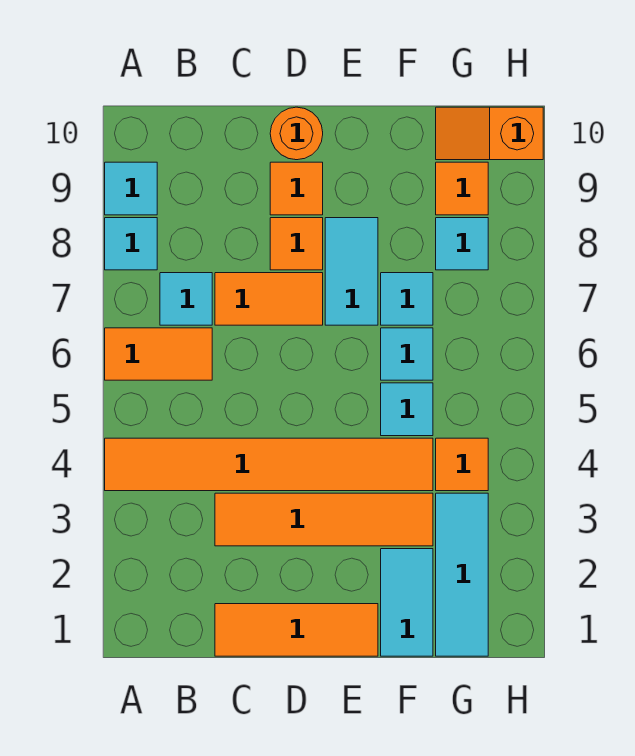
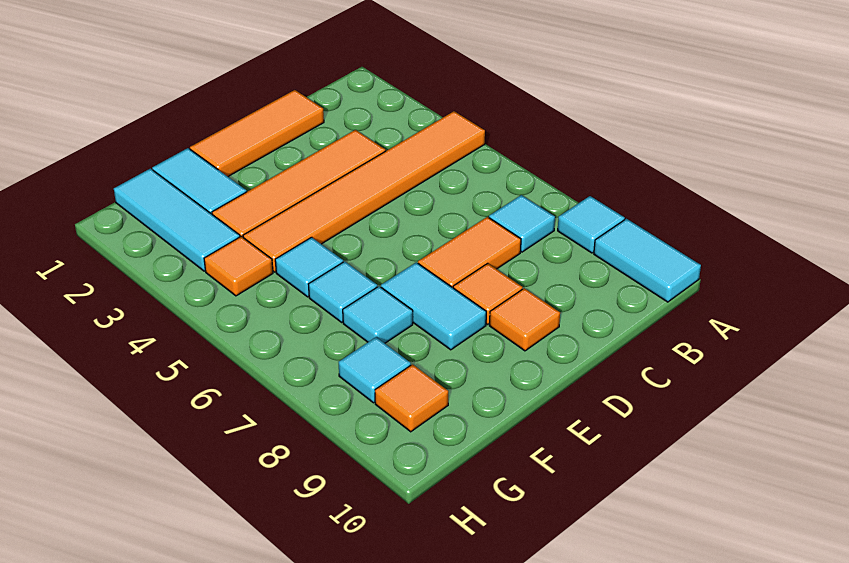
orange tile A6:B6 level 1 -> none
cyan tile A9 level 1 -> cyan tile A9:A10 level 1
orange round brick D10 level 1 -> none
orange slope G10:H10 level 1 top H -> none

